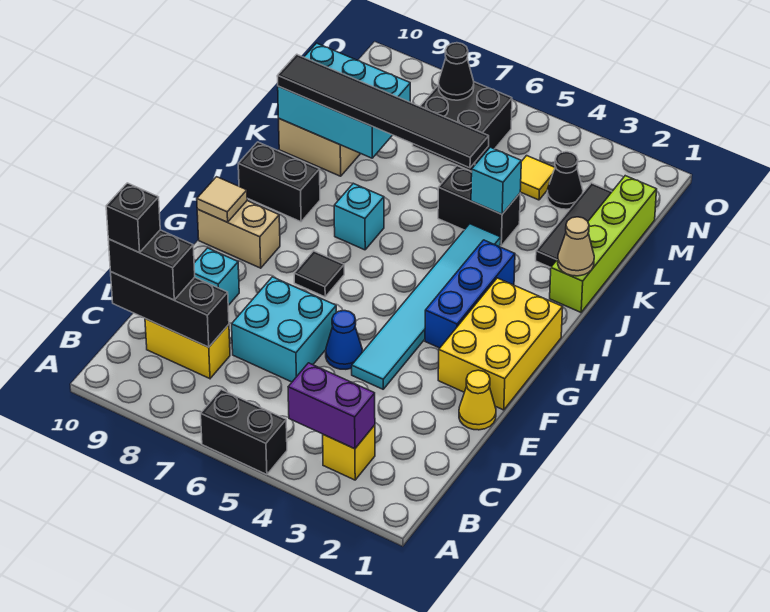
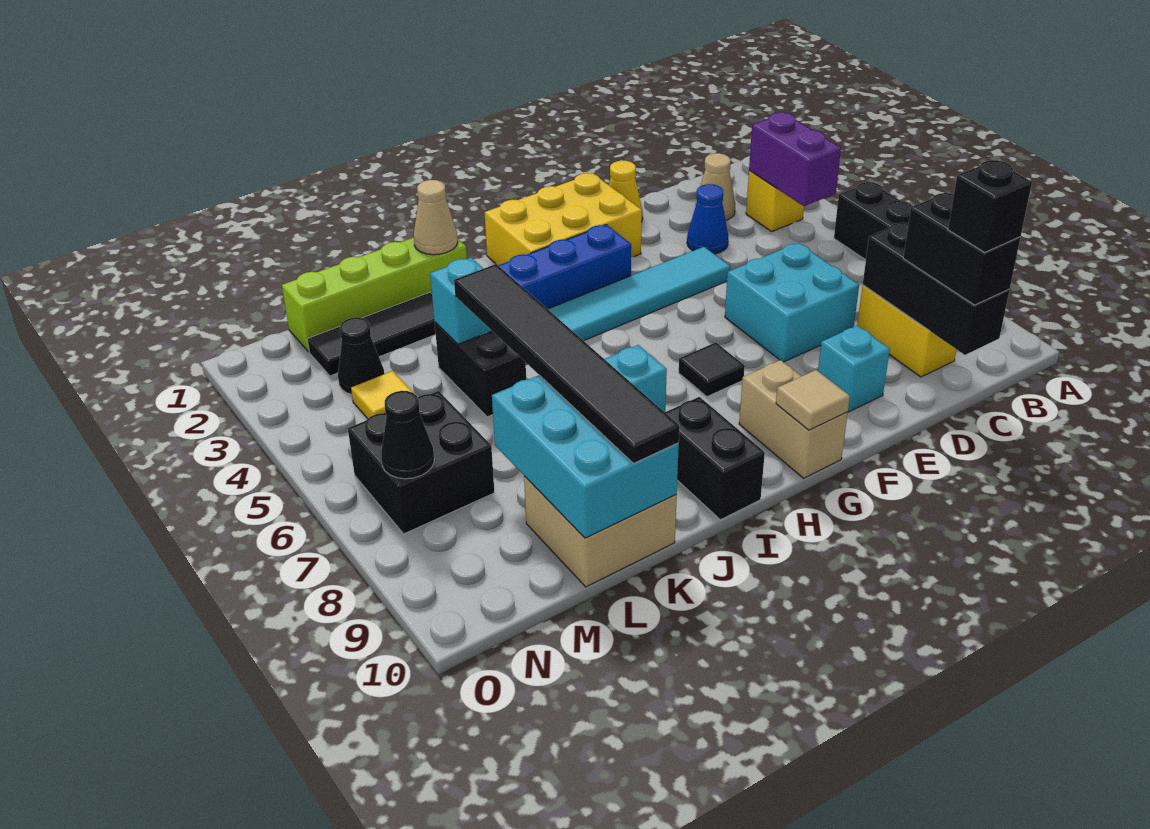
none -> tan cone C2 level 1
blue cone E5 level 1 -> blue cone D3 level 1

